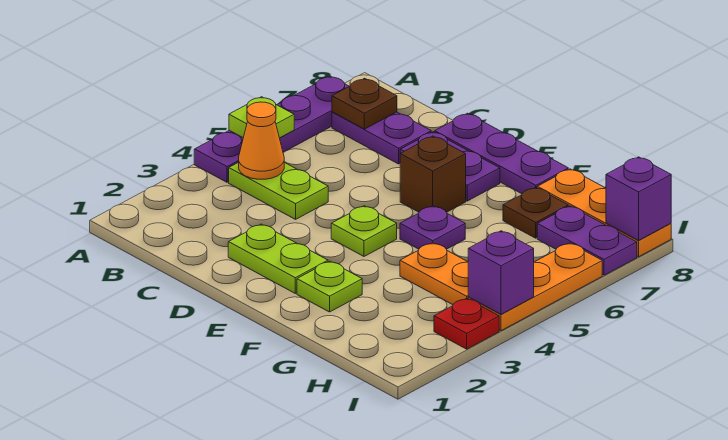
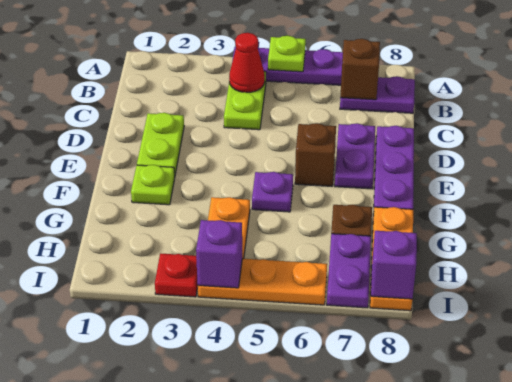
orange cone B4 level 2 -> red cone B4 level 2
purple plate B7:C7 level 1 -> purple plate B7:B8 level 1
brown plate B7 level 2 -> brown brick B7 level 2
lime plate E4 level 1 -> none

